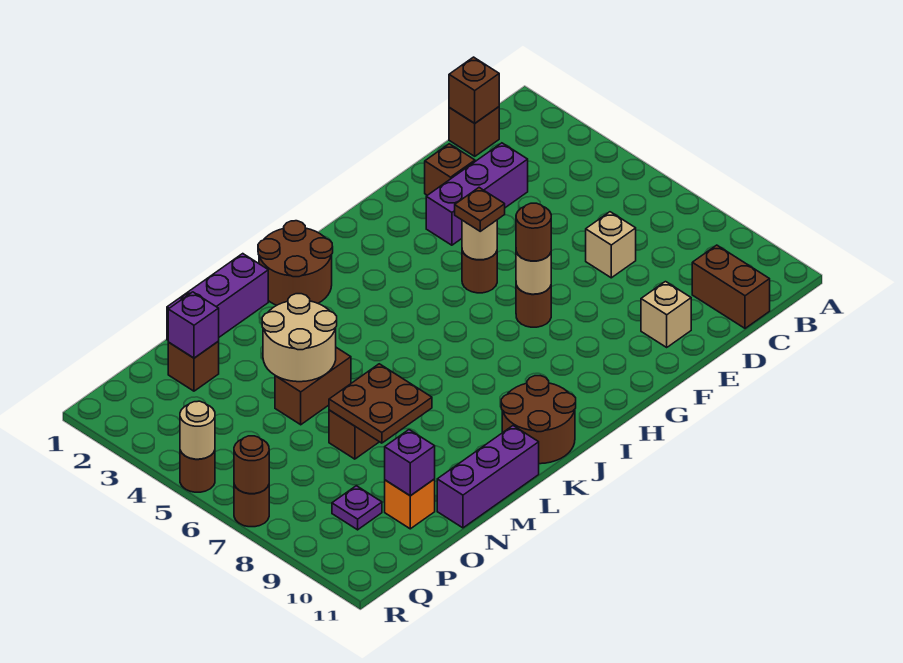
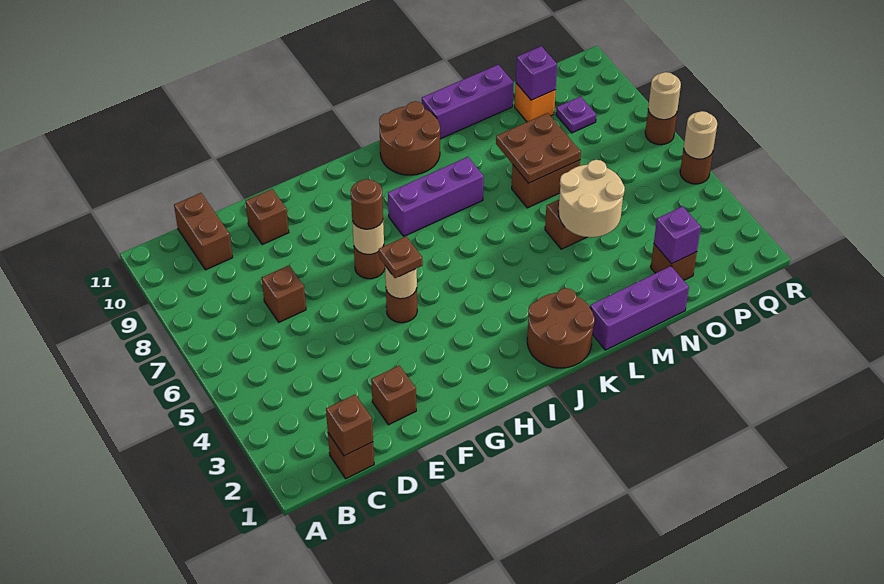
purple brick D3:F3 level 1 -> purple brick I8:K8 level 1
tan brick D7 level 1 -> brown brick D7 level 1
tan brick E10 level 1 -> brown brick E10 level 1
brown round brick R7 level 2 -> tan round brick R7 level 2

